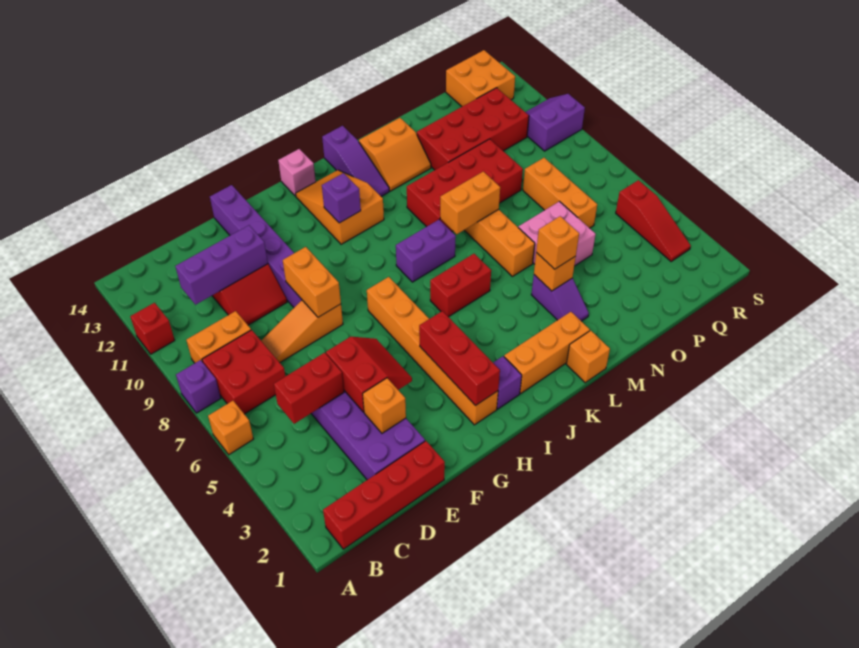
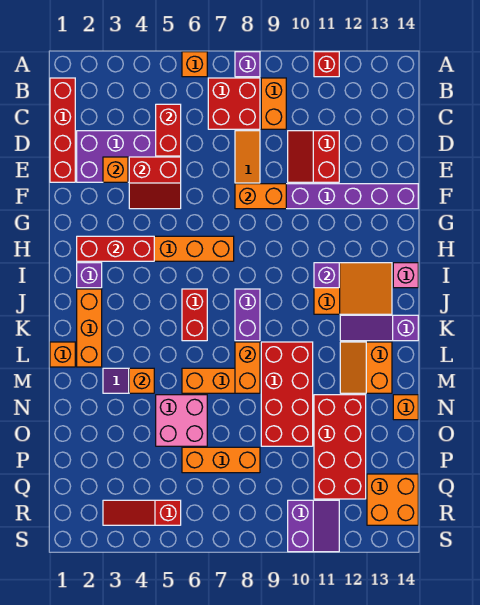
purple brick C11:E11 level 2 -> none
orange brick M4 level 3 -> orange brick N14 level 1

